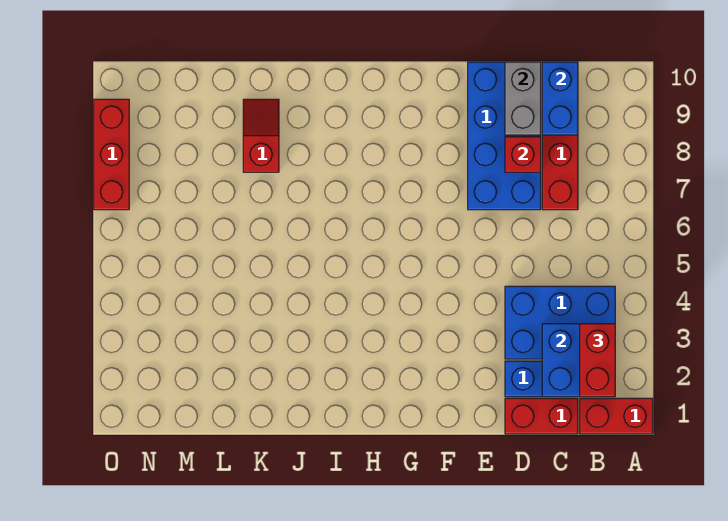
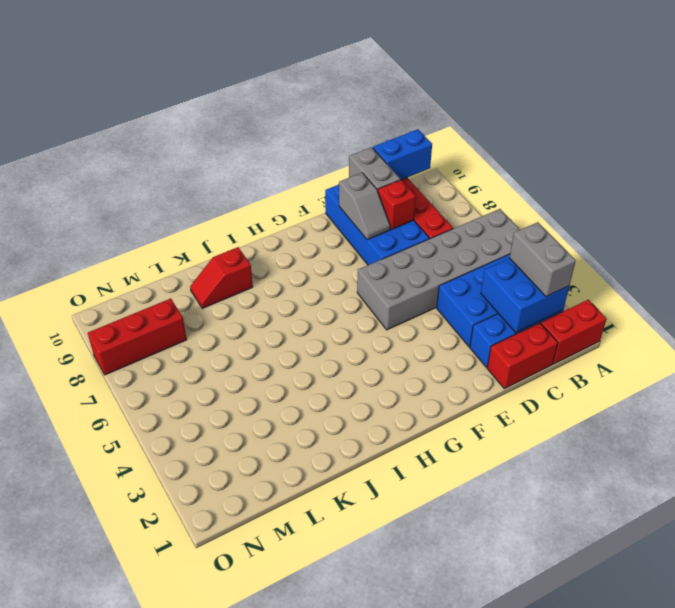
none -> grey brick A5:F6 level 1
red brick B2:B3 level 3 -> grey brick B2:B3 level 3
blue brick C9:C10 level 2 -> blue brick B10:C10 level 2
none -> grey slope E8:E9 level 2 top 9
red slope K8:K9 level 1 top 8 -> red slope J9:K9 level 1 top J
red brick O7:O9 level 1 -> red brick M8:O8 level 1

